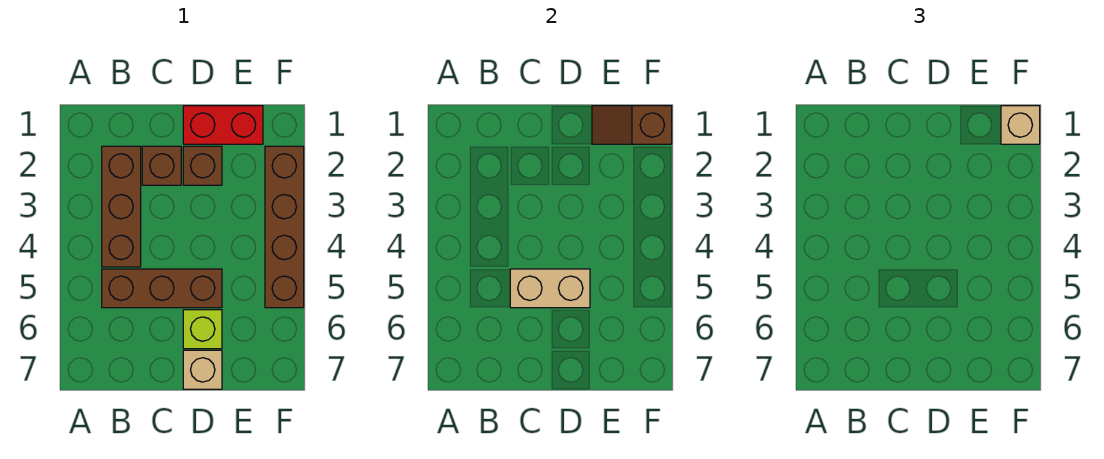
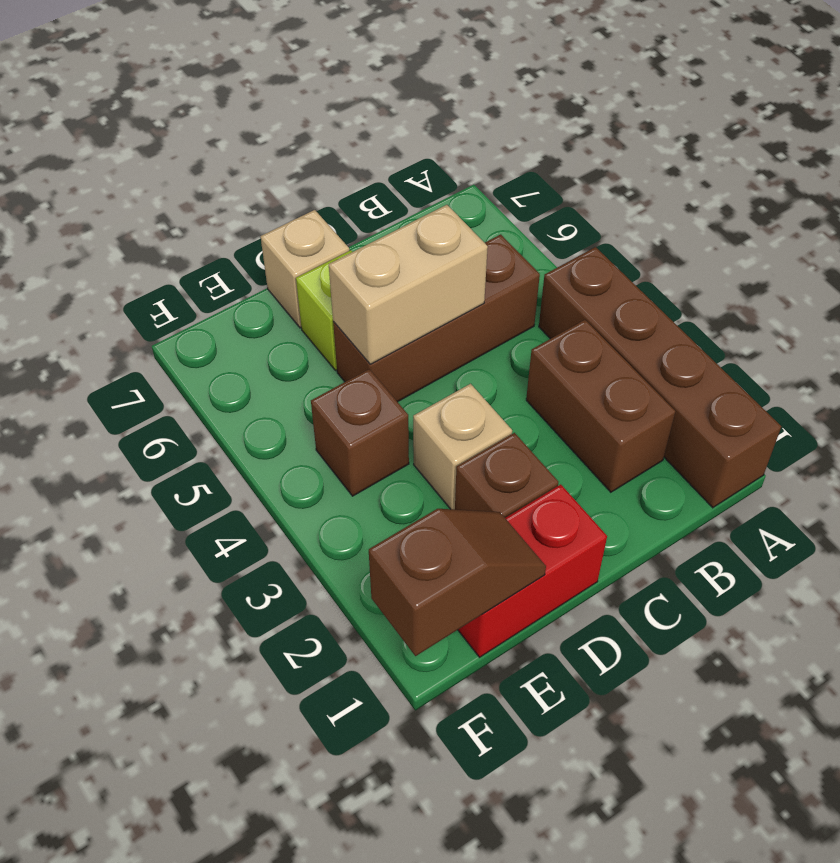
brown brick B2:B4 level 1 -> brown brick B2:B3 level 1
brown brick C2 level 1 -> brown brick E4 level 1
tan brick F1 level 3 -> tan brick D3 level 1
brown brick F2:F5 level 1 -> brown brick A1:A4 level 1

